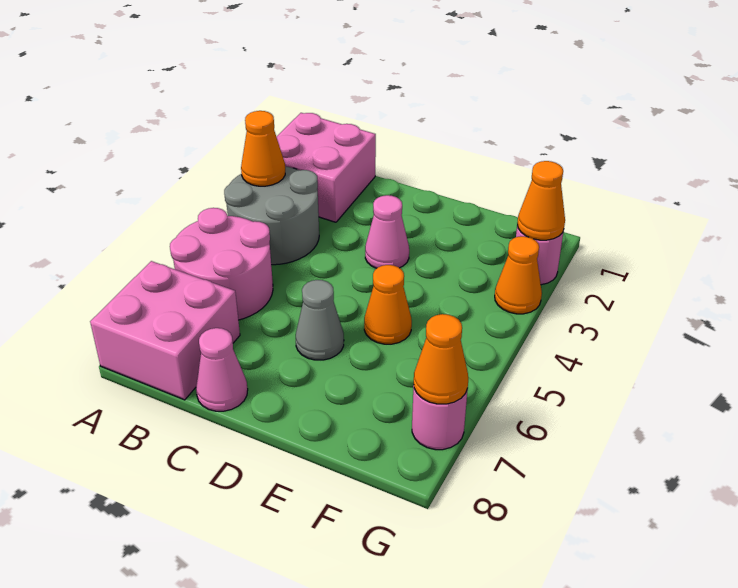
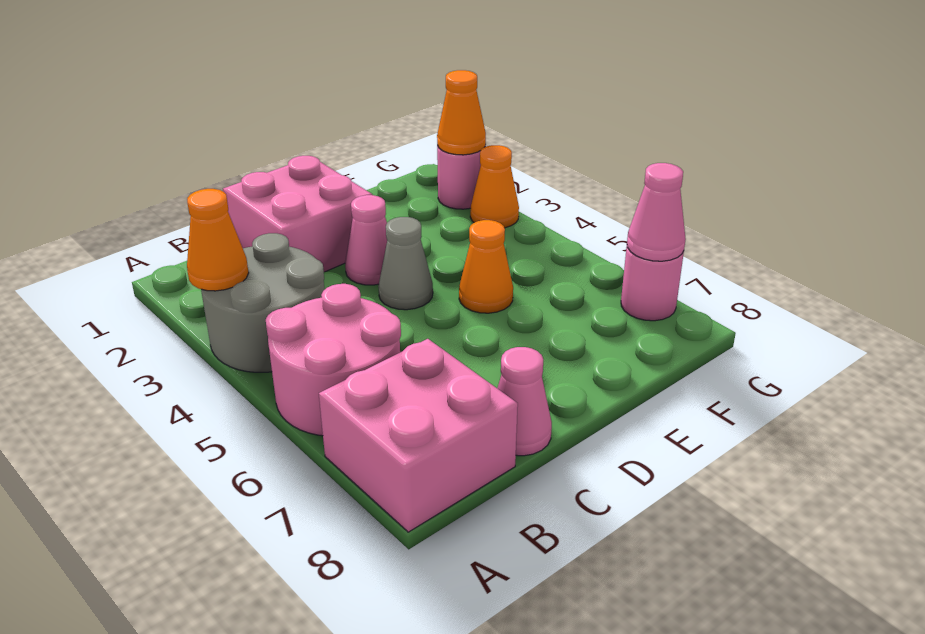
pink brick A1:B2 level 1 -> pink brick C1:D2 level 1
grey cone D6 level 1 -> grey cone D4 level 1
orange cone G7 level 2 -> pink cone G7 level 2

